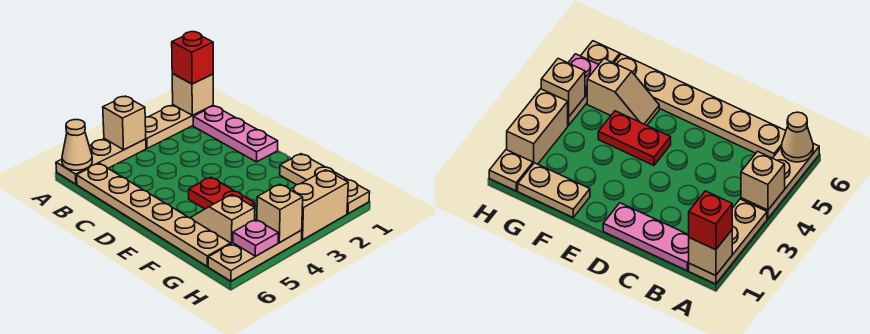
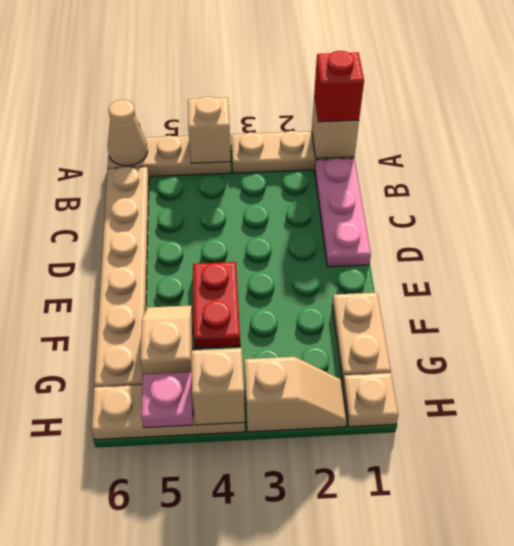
tan brick H2:H3 level 1 -> tan slope H2:H3 level 1 top 3

